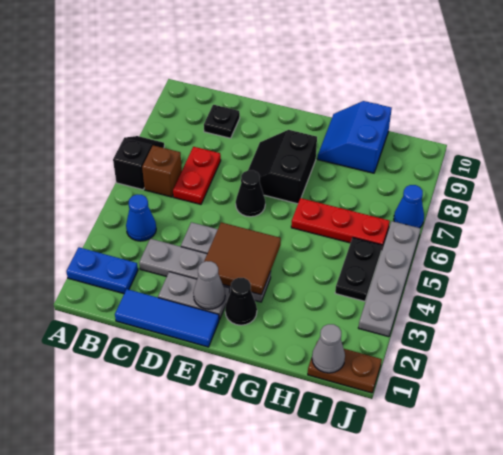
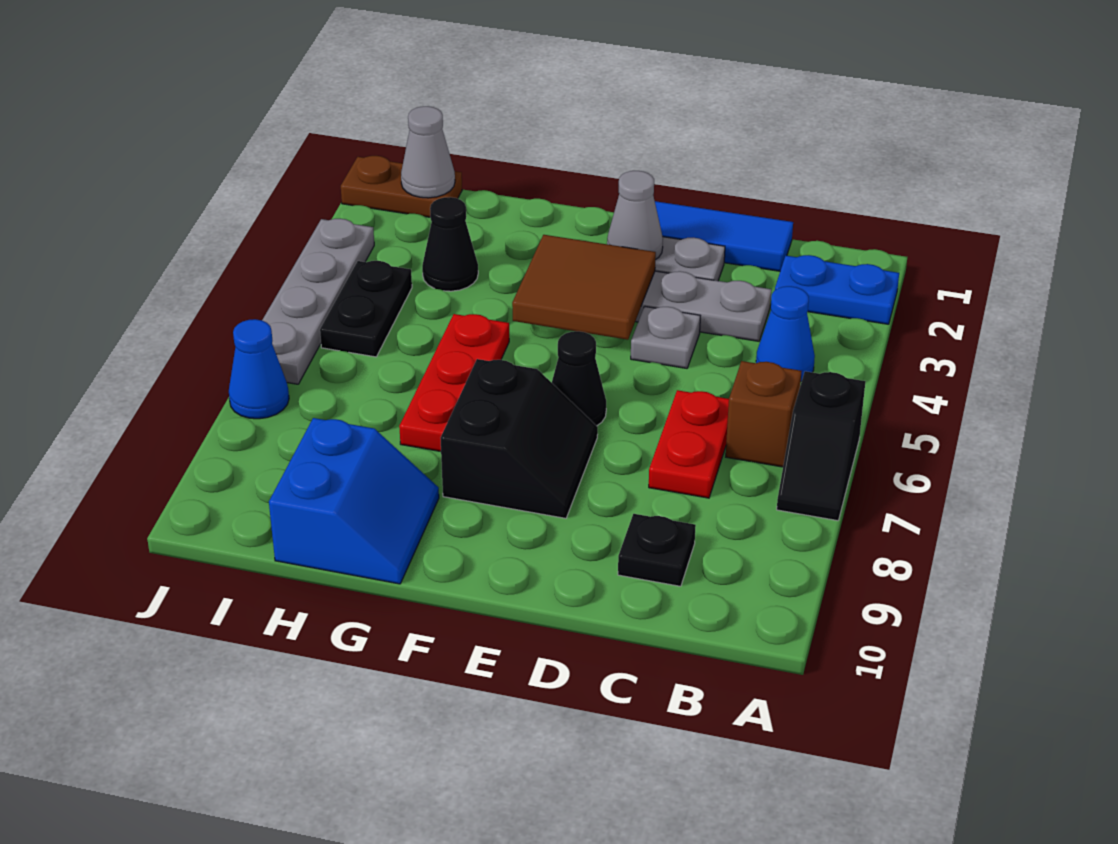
black cone F2 level 1 -> black cone H3 level 1
red plate G6:I6 level 1 -> red plate G5:G7 level 1

